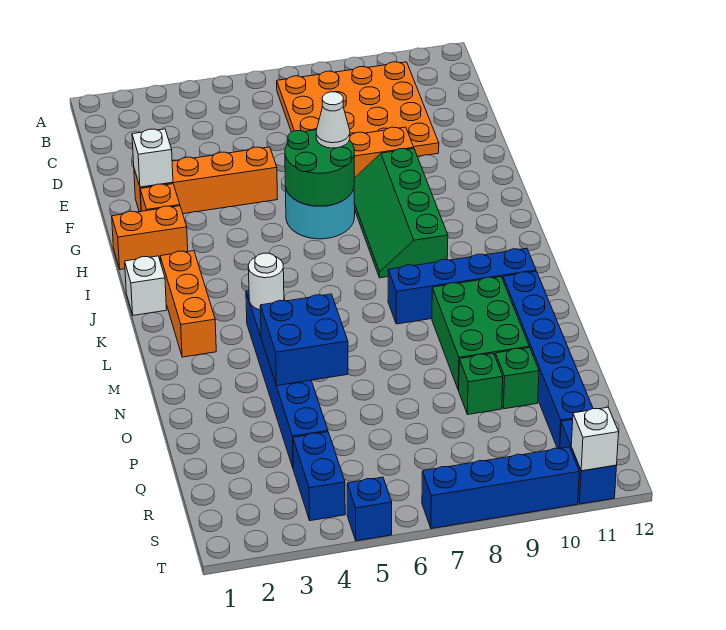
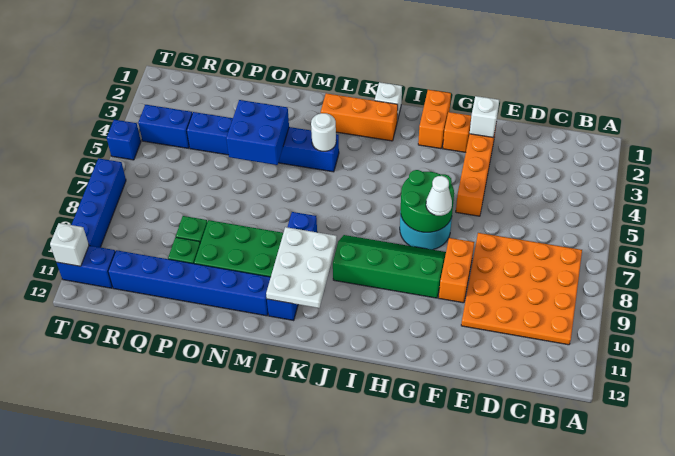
none -> white plate K9:L11 level 2

